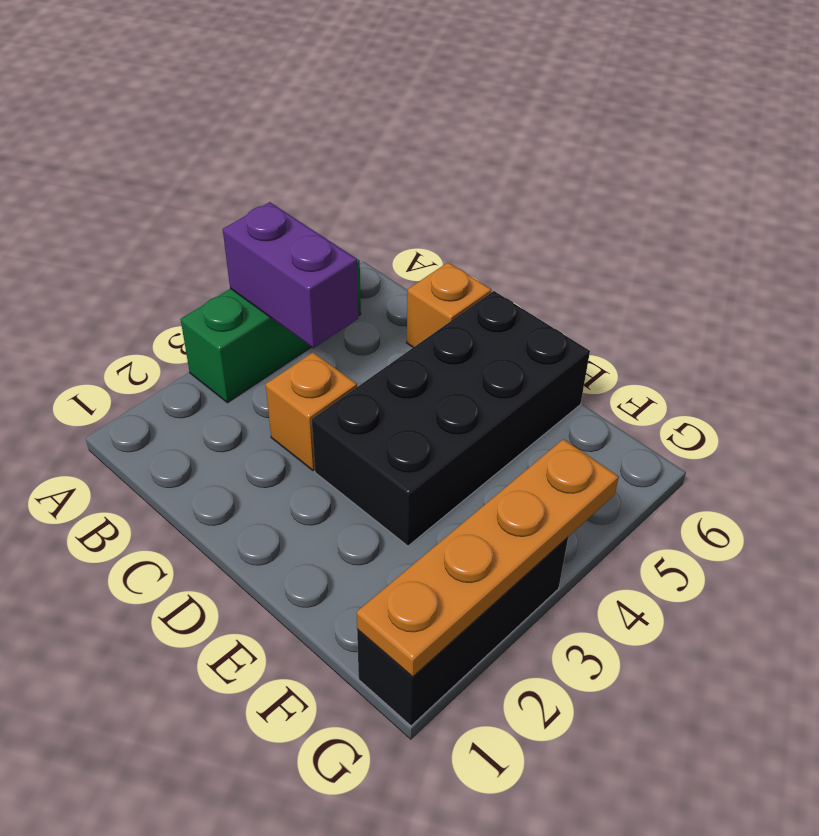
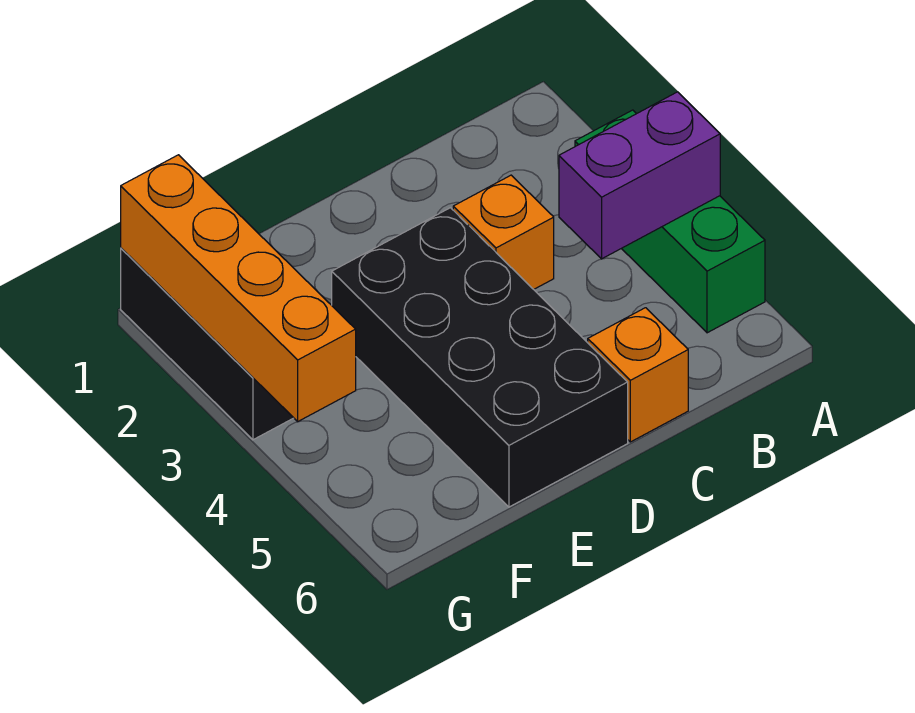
orange plate G1:G4 level 2 -> orange brick G1:G4 level 2

